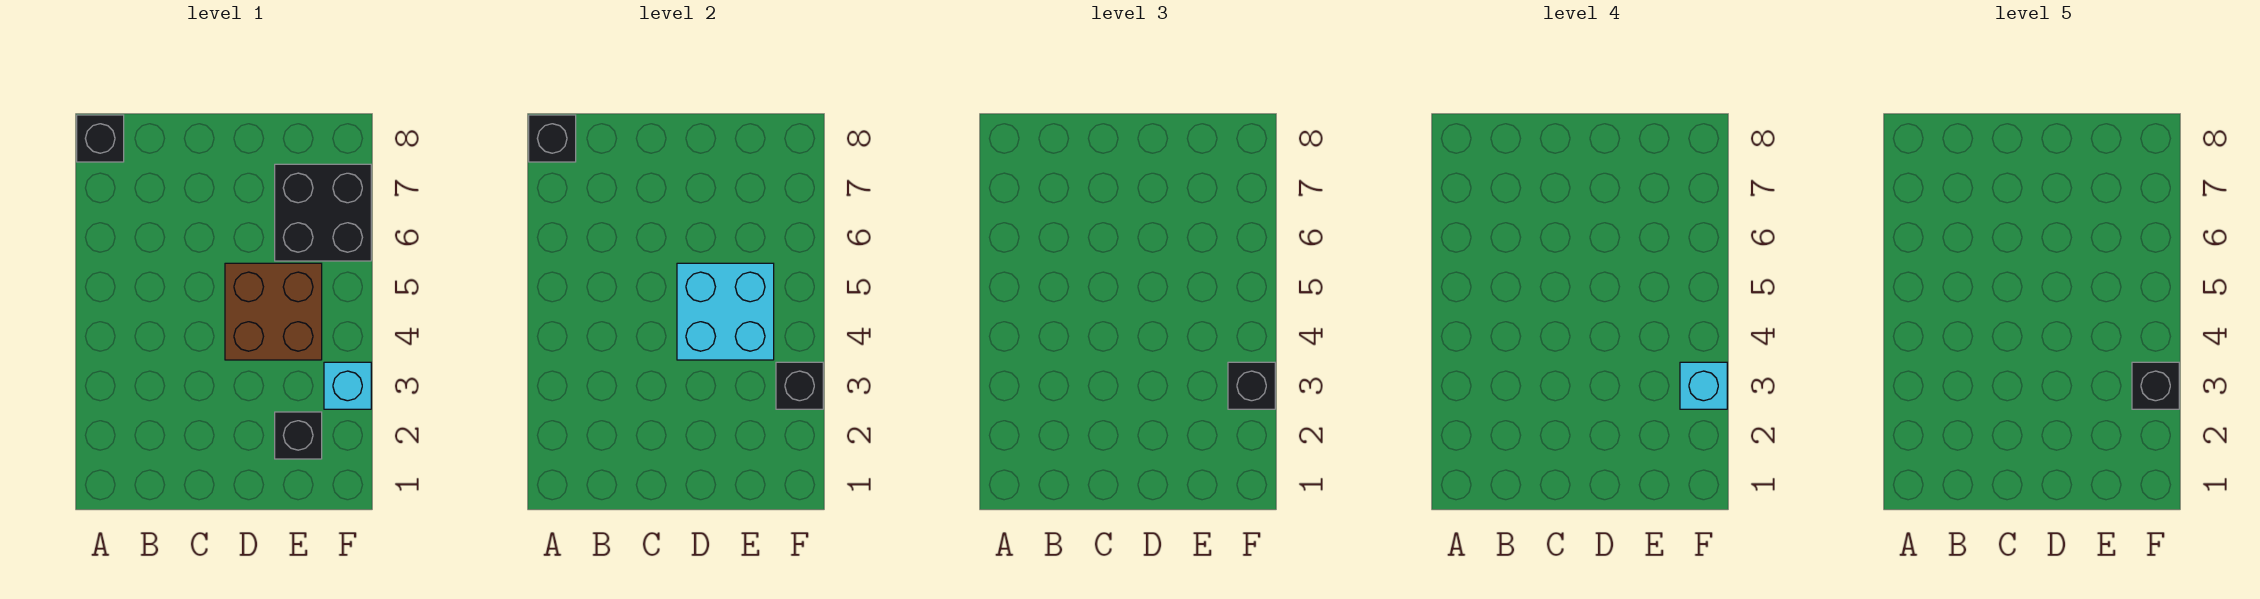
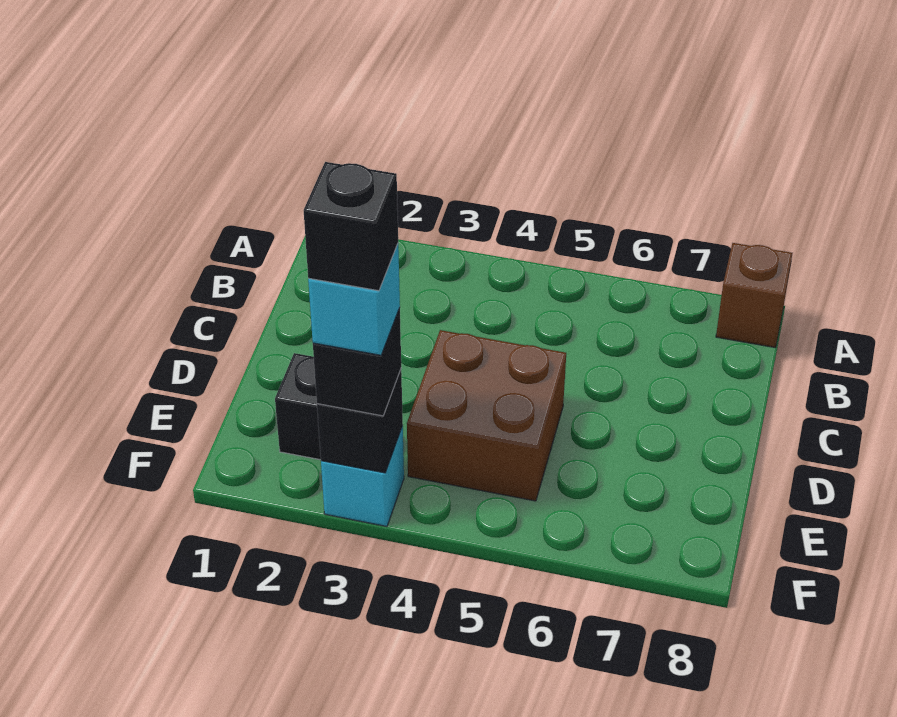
black brick A8 level 1 -> brown brick A8 level 1
black brick A8 level 2 -> none
cyan brick D4:E5 level 2 -> none
black brick E6:F7 level 1 -> none

